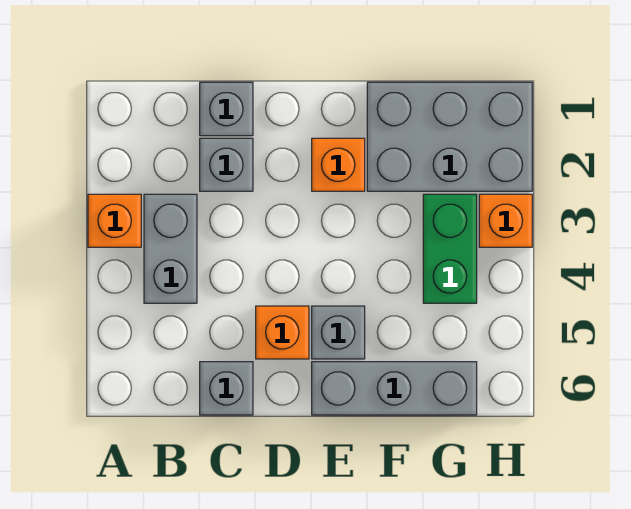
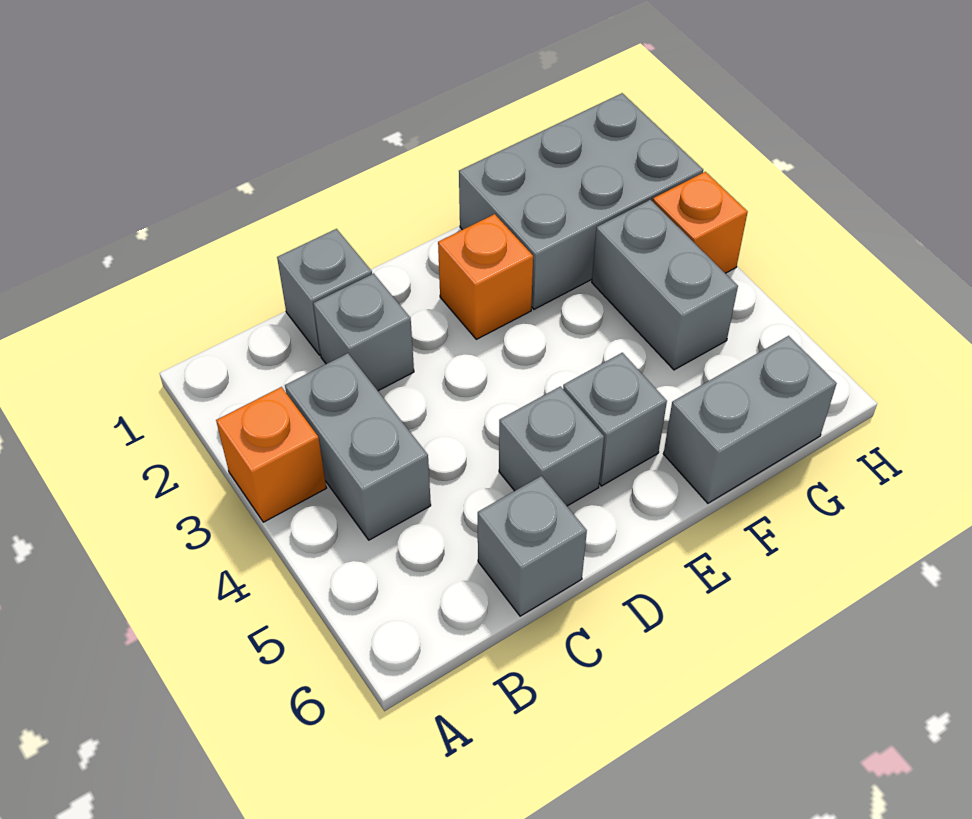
orange brick D5 level 1 -> grey brick D5 level 1
grey brick E6:G6 level 1 -> grey brick F6:G6 level 1
green brick G3:G4 level 1 -> grey brick G3:G4 level 1

